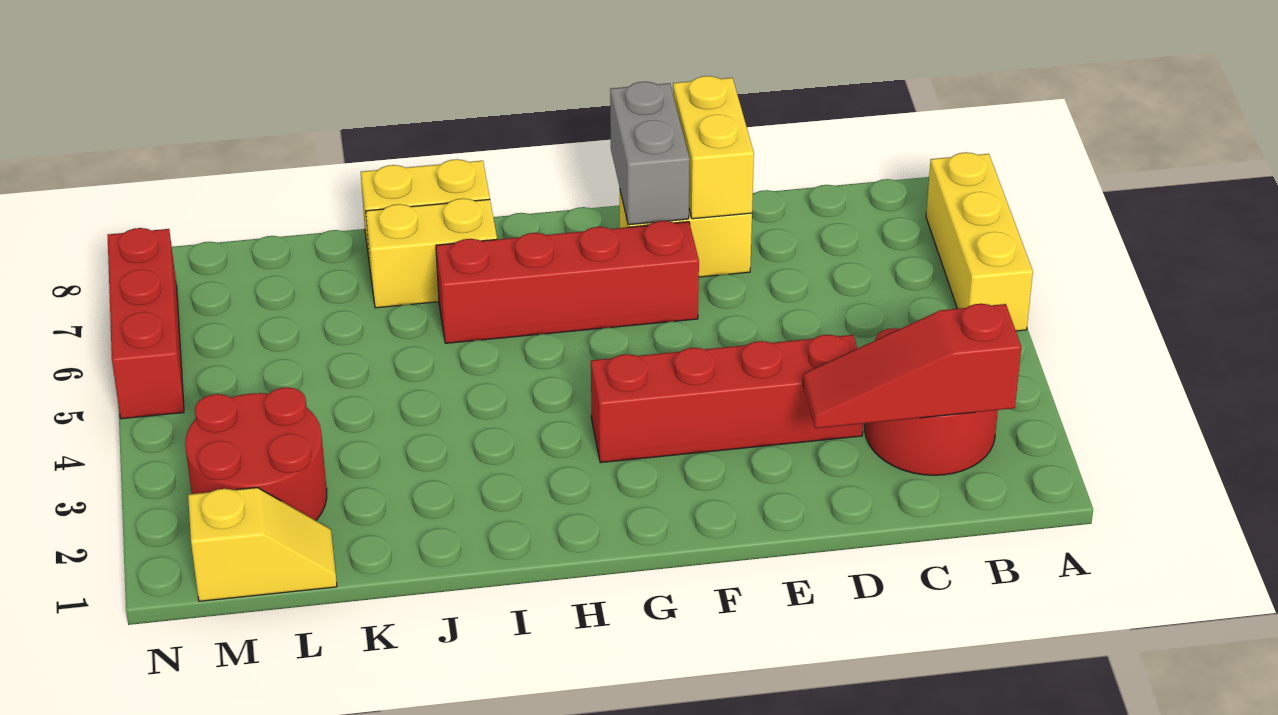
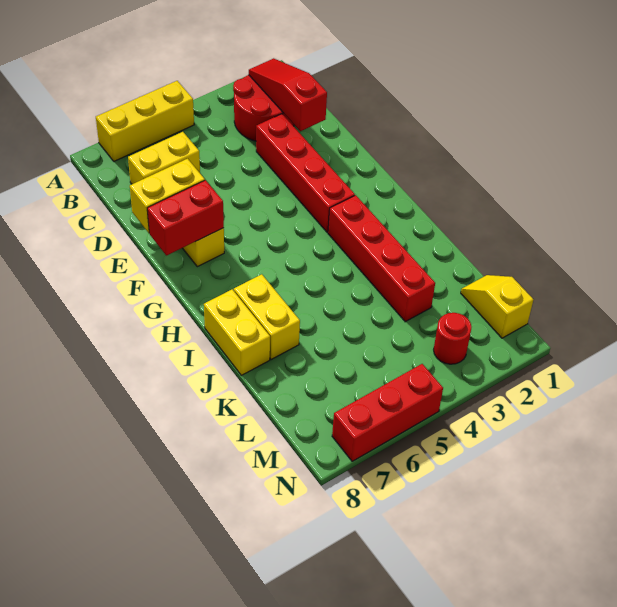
red slope B2:D2 level 2 top B -> red slope B2:D2 level 2 top D
none -> yellow brick C6:C7 level 1
red brick F6:I6 level 1 -> red brick H3:K3 level 1
grey brick F7:F8 level 2 -> red brick F7:F8 level 2
red round brick L2:M3 level 1 -> red round brick M3 level 1

